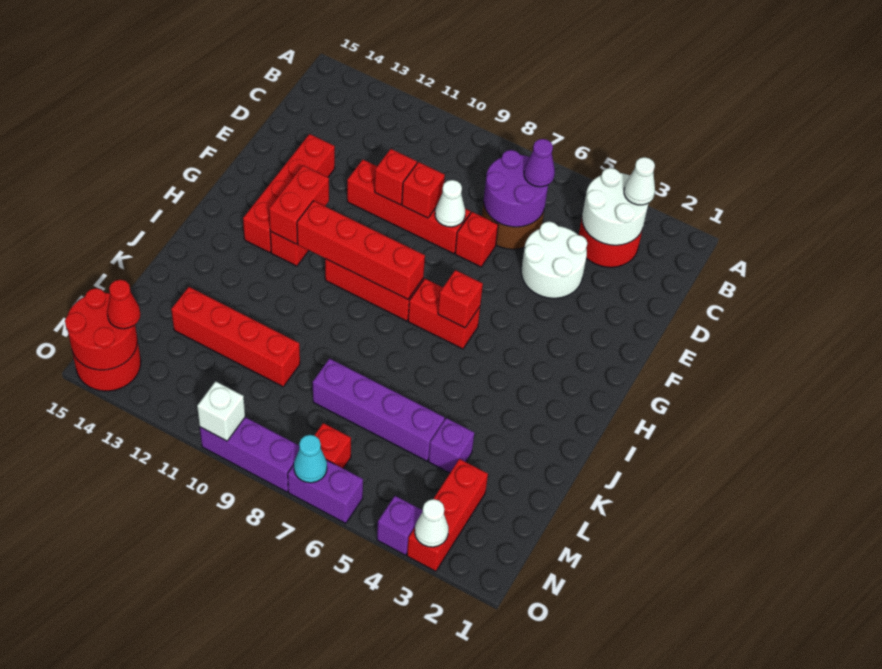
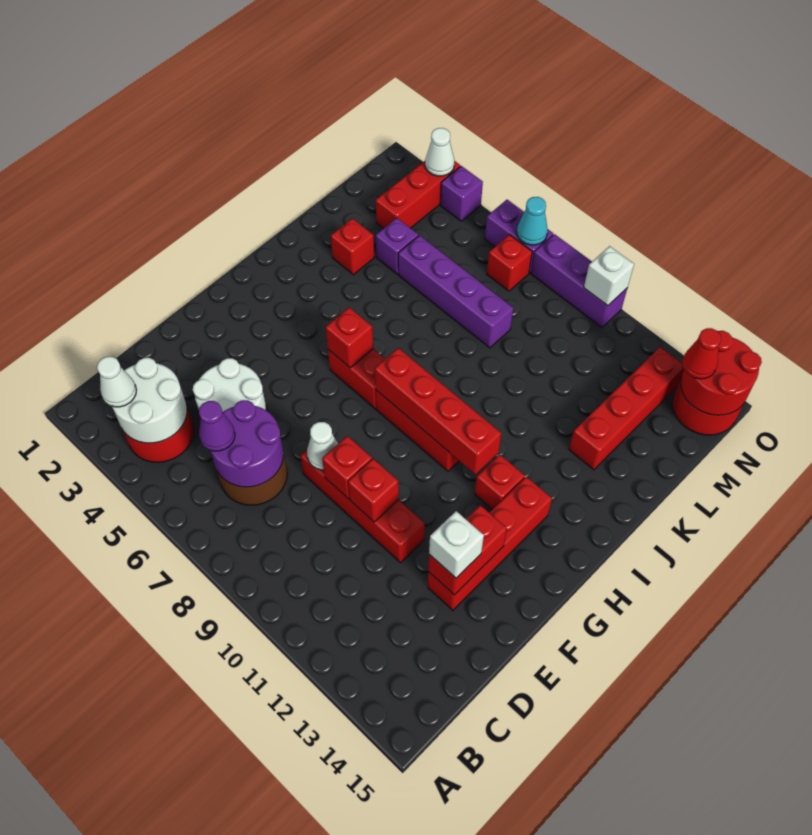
red brick E7 level 1 -> red brick K3 level 1
none -> white brick E13 level 3
red brick G12:H12 level 2 -> red brick E13:F13 level 2
red brick L10:L13 level 1 -> red brick K13:N13 level 1

